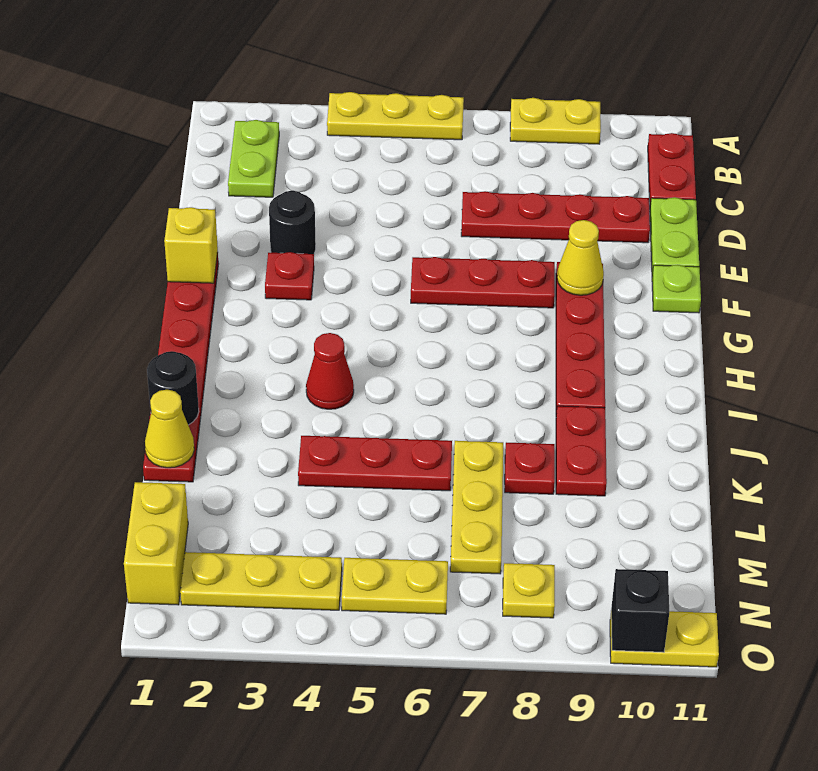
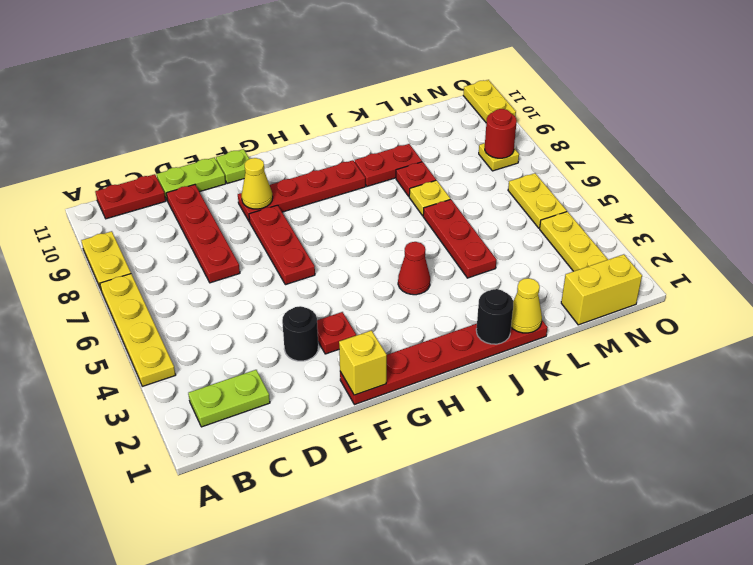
yellow plate A4:A6 level 1 -> yellow plate A4:A7 level 1
yellow plate K7:M7 level 1 -> yellow plate K7 level 1
none -> red round brick N8 level 2
black brick O10 level 2 -> none

